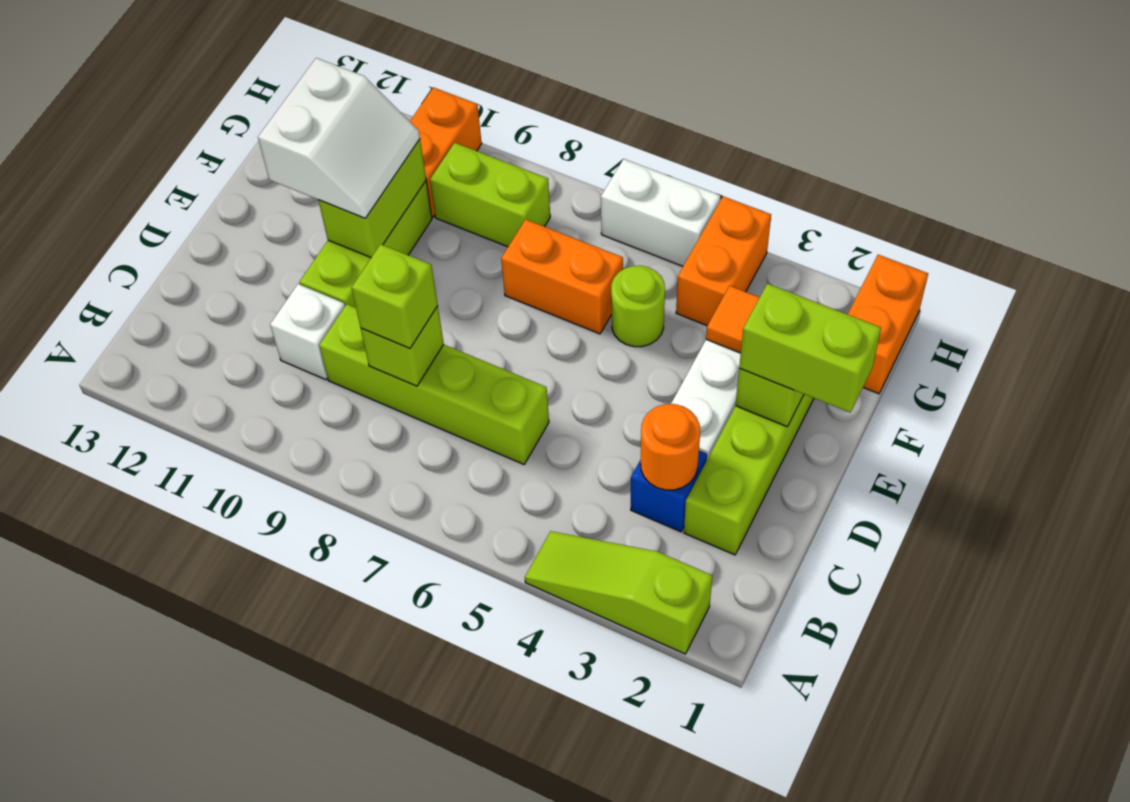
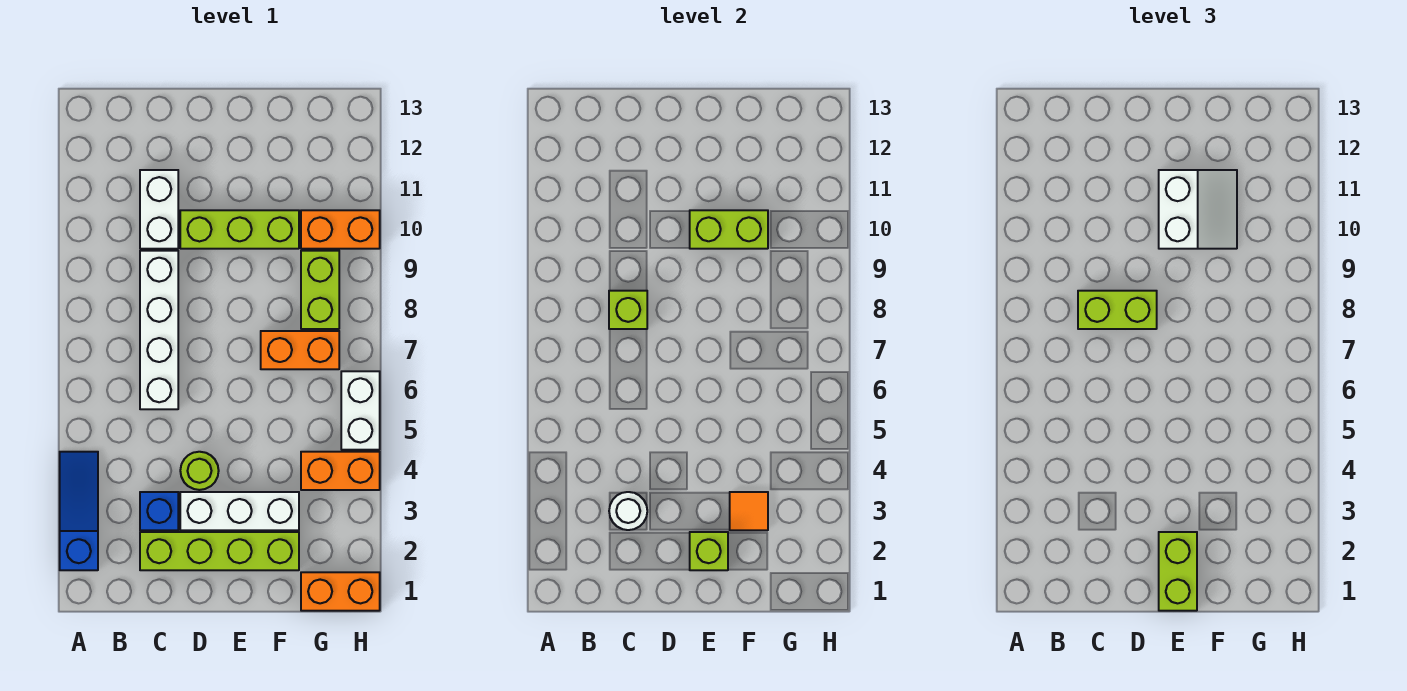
lime slope A2:A4 level 1 top 2 -> blue slope A2:A4 level 1 top 2
orange round brick C3 level 2 -> white round brick C3 level 2
lime brick C6:C9 level 1 -> white brick C6:C9 level 1
lime brick C8 level 3 -> lime brick C8:D8 level 3
white brick C10 level 1 -> white brick C10:C11 level 1
white slope E10:F11 level 3 top 11 -> white slope E10:F11 level 3 top E
lime round brick F5 level 1 -> lime round brick D4 level 1
orange brick F6:F7 level 1 -> orange brick F7:G7 level 1

